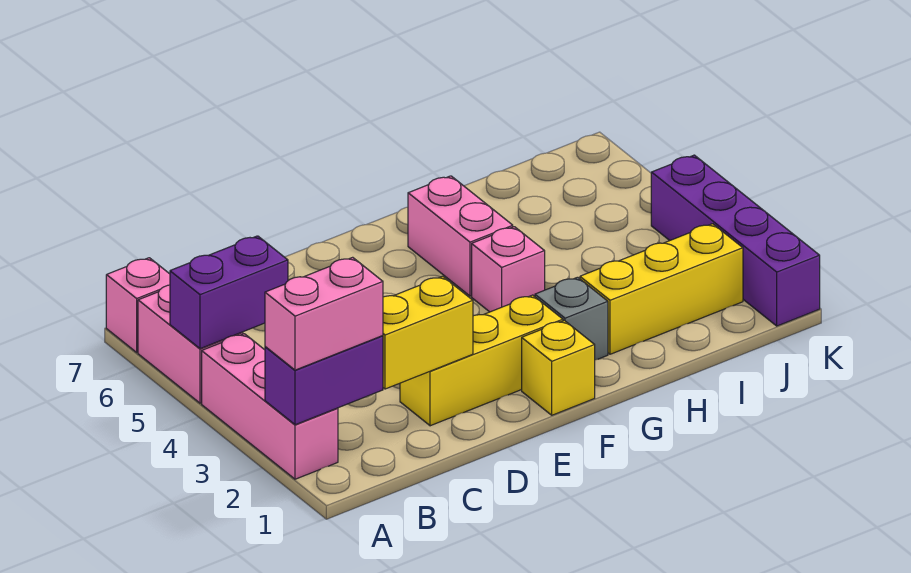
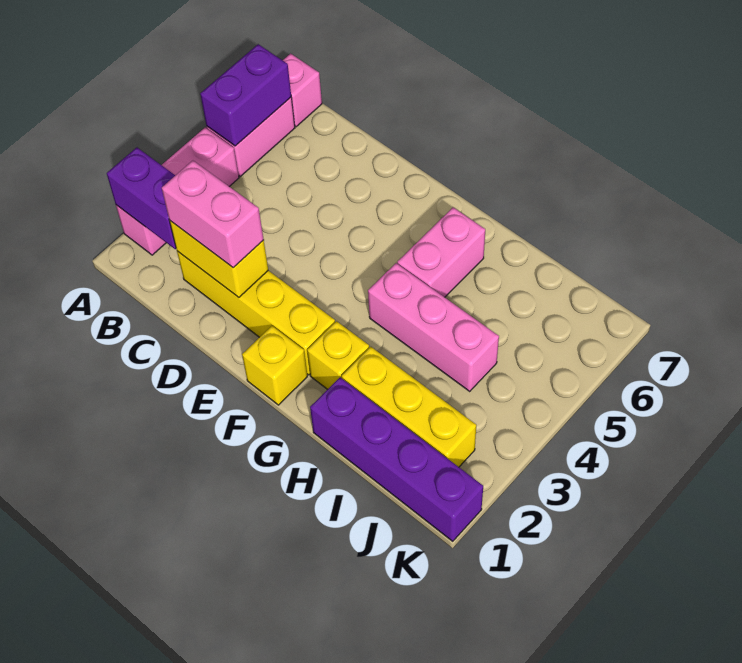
pink brick A2:B2 level 3 -> pink brick C2:D2 level 3
purple brick A5:B5 level 2 -> purple brick A5:A6 level 2
yellow brick D2:F2 level 1 -> yellow brick C2:F2 level 1
grey brick G2 level 1 -> yellow brick G2 level 1
pink brick G4 level 1 -> pink brick G4:I4 level 1
purple brick K1:K4 level 1 -> purple brick H1:K1 level 1

